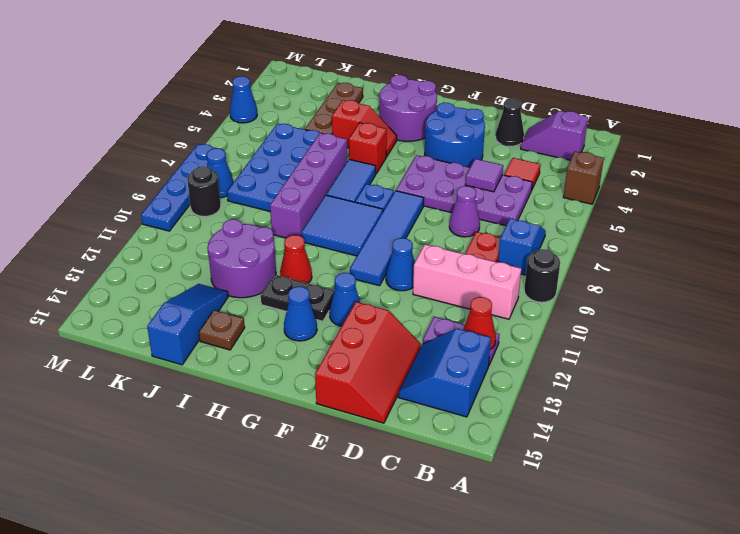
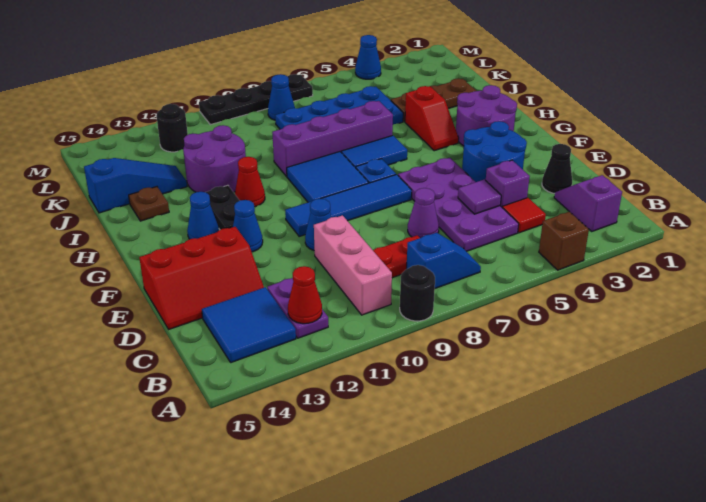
blue slope B13:C14 level 1 top B -> blue tile B13:C14 level 1
none -> purple brick D4 level 1
red brick H5 level 1 -> none
black round brick L9 level 1 -> black round brick L12 level 1
blue plate M7:M10 level 1 -> black plate M7:M10 level 1

